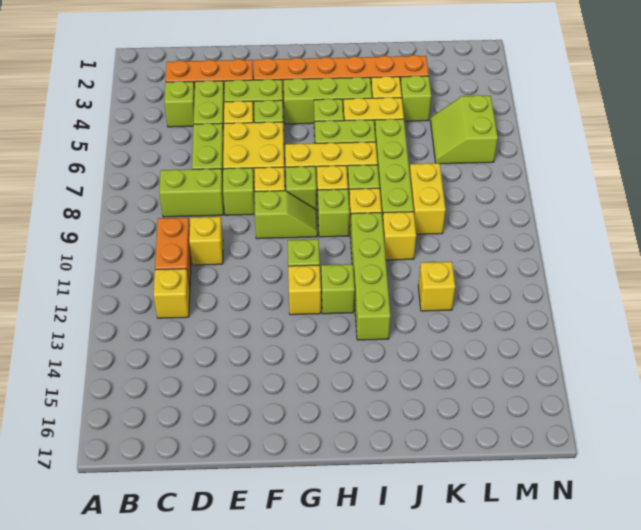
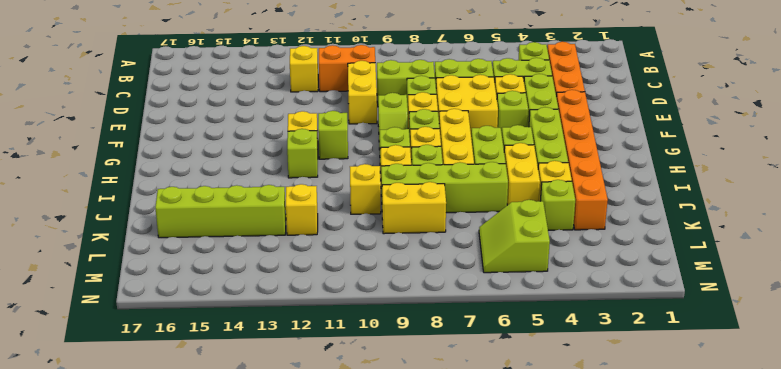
lime brick C8:D8 level 1 -> lime brick D8:D9 level 1
yellow brick D10 level 1 -> yellow brick D10:E10 level 1
lime brick I10:I13 level 1 -> lime brick K13:K16 level 1
lime slope L5:M6 level 1 top M -> lime slope L5:M6 level 1 top 5

